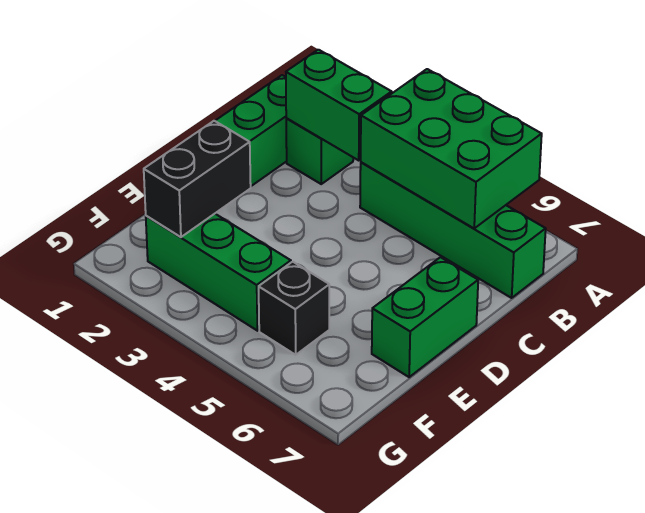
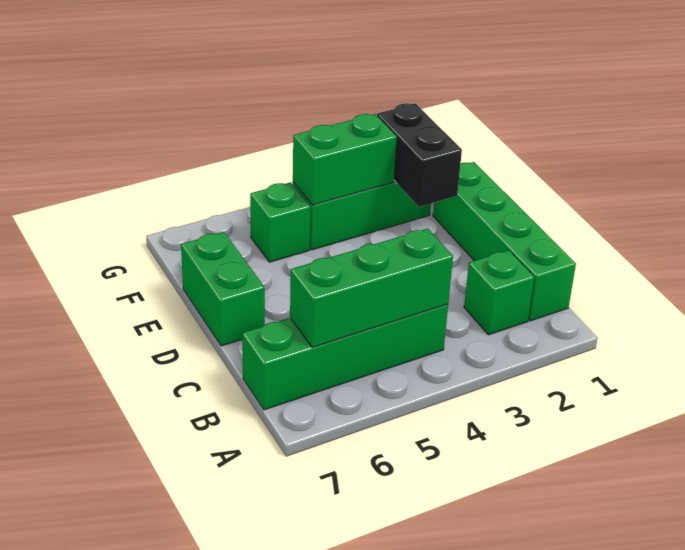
green brick A4:B6 level 2 -> green brick B4:B6 level 2
green brick B2:B3 level 2 -> green brick F3:F4 level 2
black brick F5 level 1 -> green brick F5 level 1

